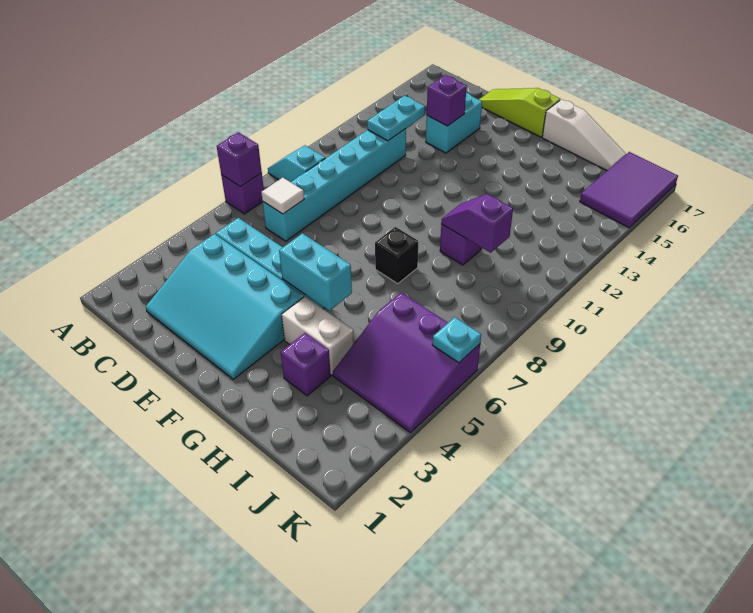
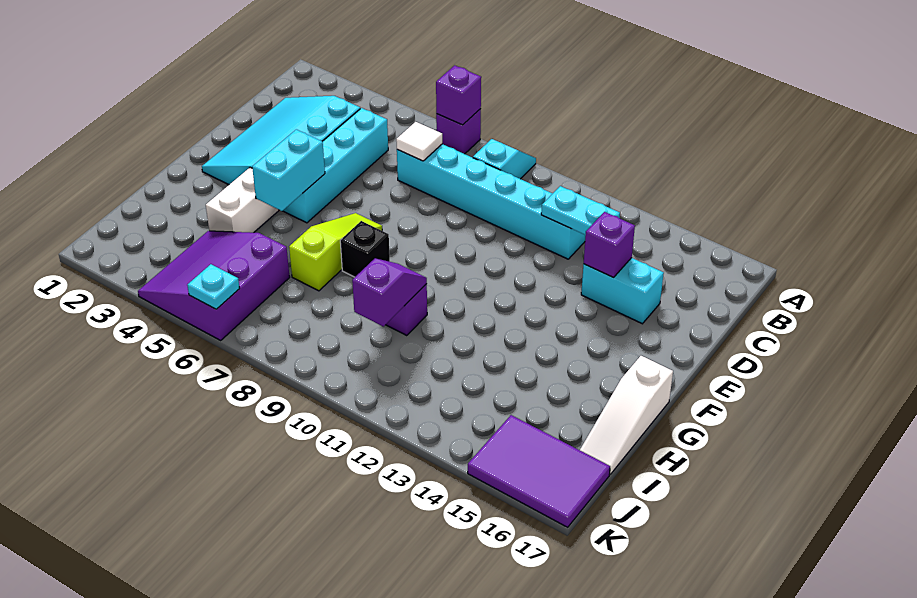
lime slope D17:F17 level 1 top F -> lime slope F7:H7 level 1 top H
purple brick H3 level 1 -> none

